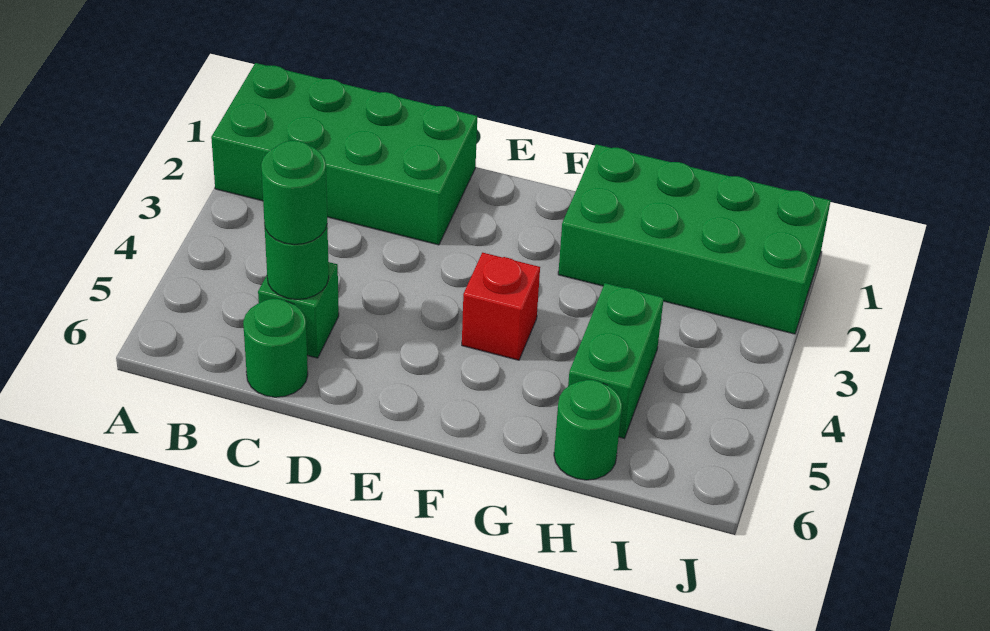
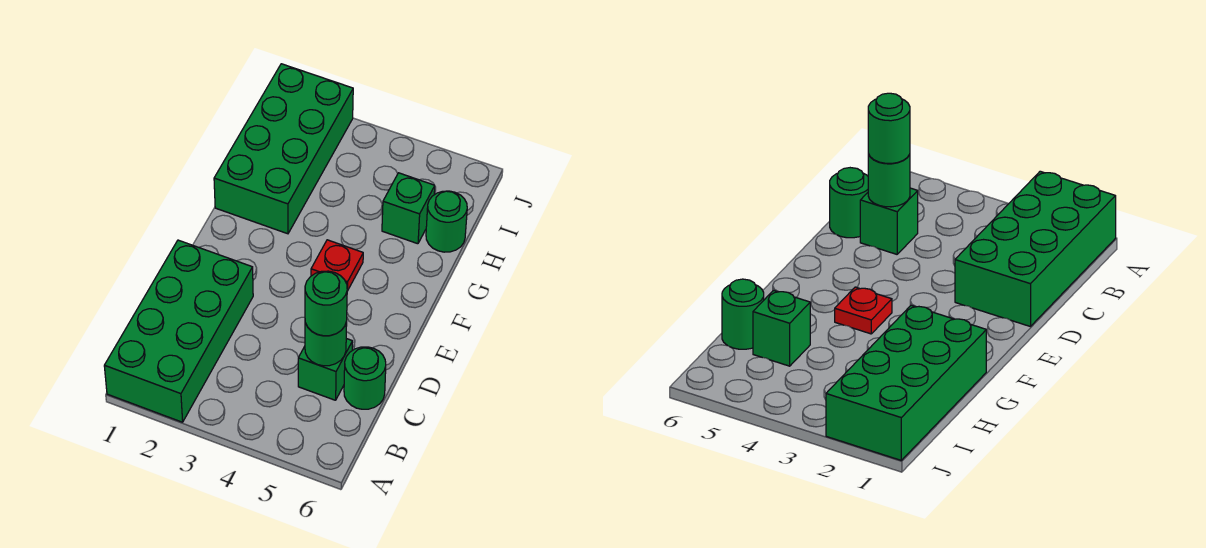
red brick F4 level 1 -> red plate F4 level 1
green brick H4:H5 level 1 -> green brick H5 level 1

